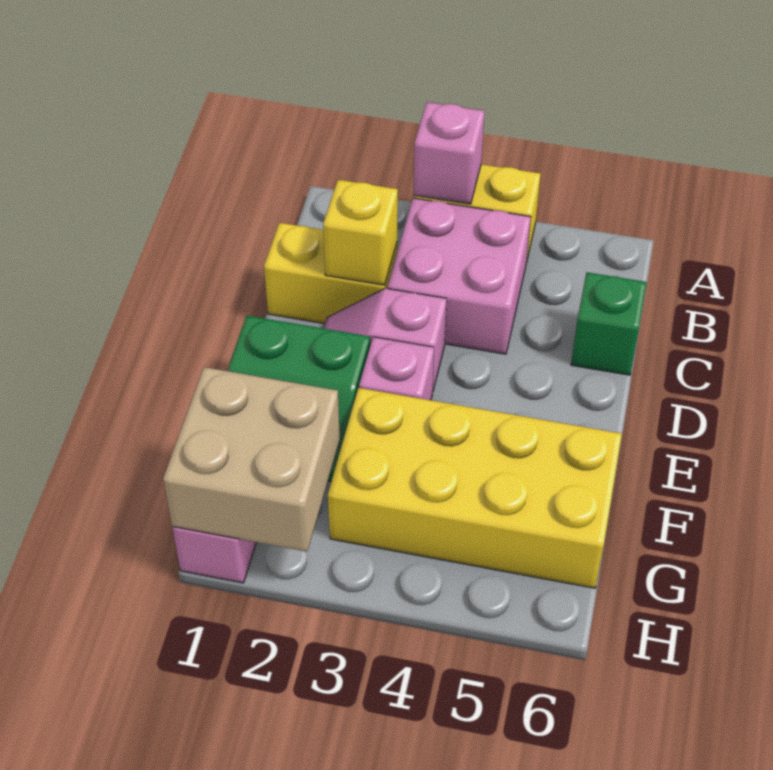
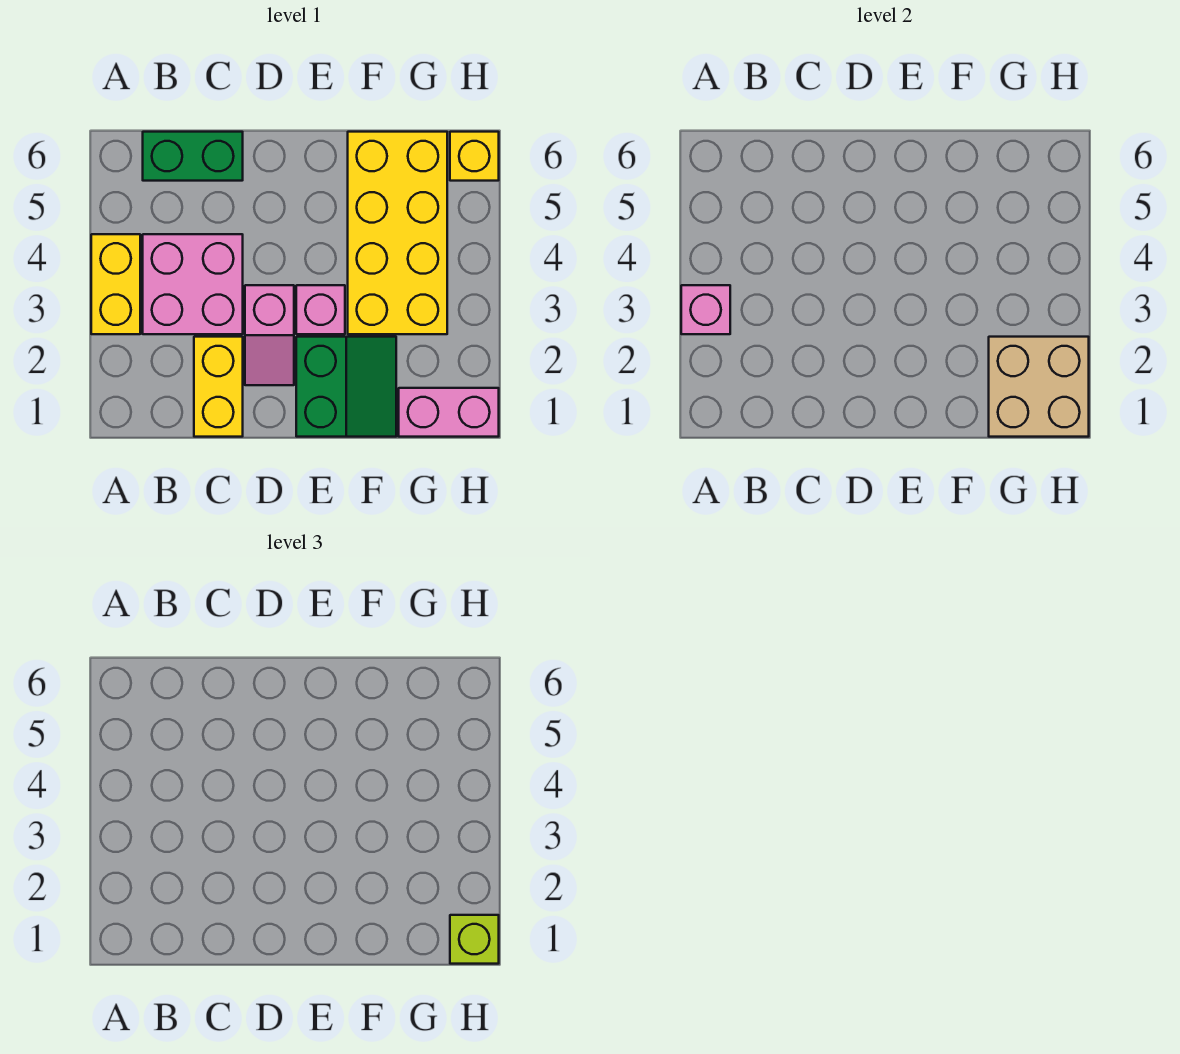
yellow brick C2 level 2 -> yellow brick H6 level 1
green brick C6 level 1 -> green brick B6:C6 level 1
none -> lime brick H1 level 3

